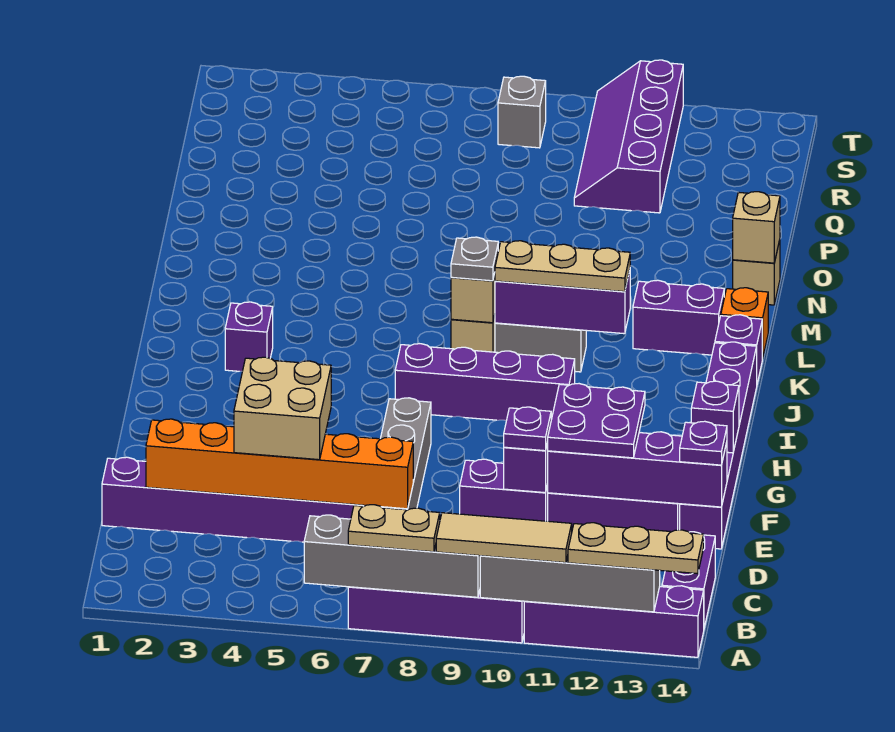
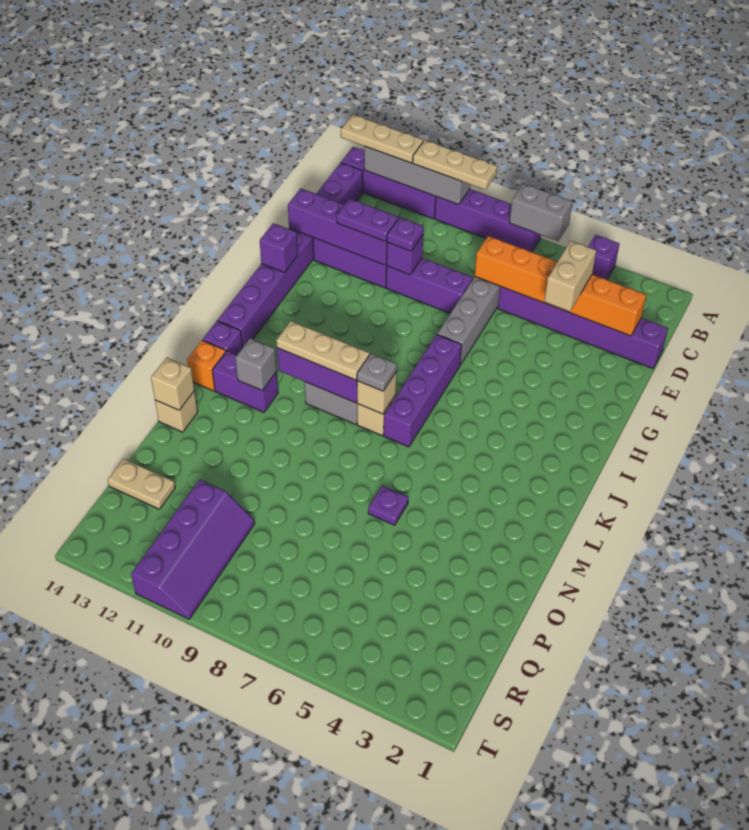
grey brick A6:A9 level 2 -> grey brick A6:A7 level 2
tan plate A7:A8 level 3 -> tan plate Q13:Q14 level 1
tan tile A9:A11 level 3 -> tan plate A9:A11 level 3
tan brick D4:E5 level 3 -> tan brick D4:E4 level 3
purple brick E9:E10 level 1 -> purple brick E8:E10 level 1
purple plate E11:F12 level 3 -> purple plate E11:E12 level 3
purple plate E14 level 3 -> purple plate N6 level 1
purple brick I7:I10 level 1 -> purple brick H7:K7 level 1
purple brick J3 level 1 -> purple brick A4 level 1
grey brick S8 level 1 -> grey brick L12 level 2

